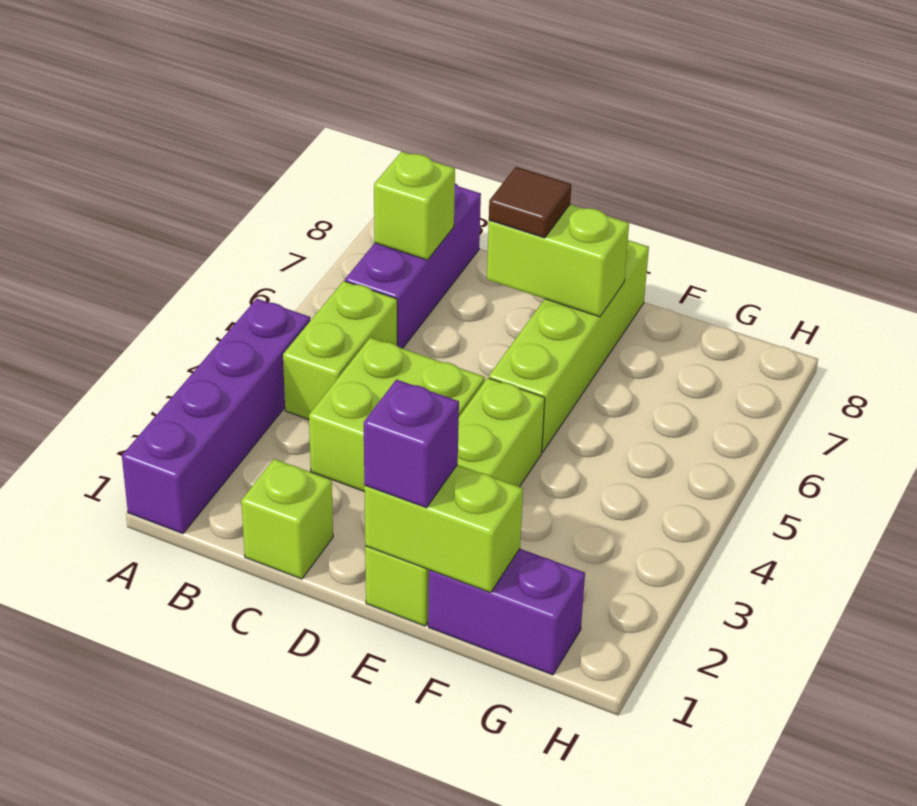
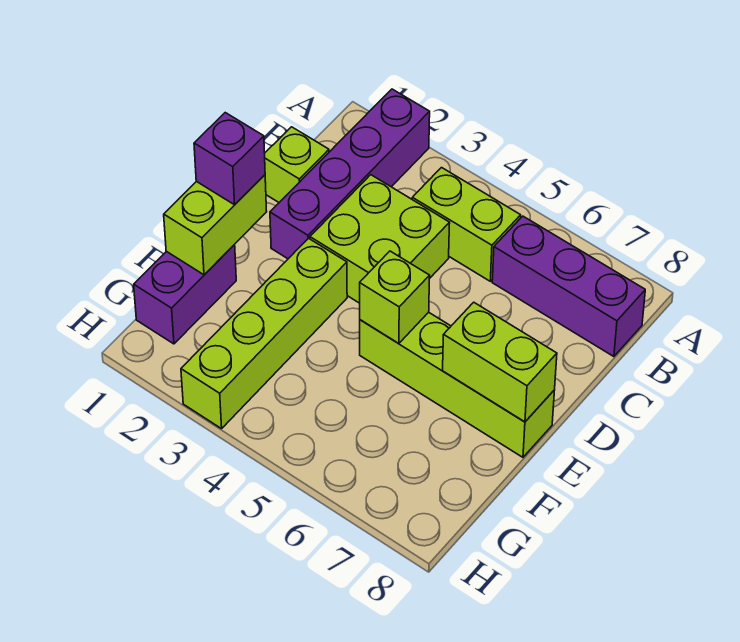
purple brick A1:A4 level 1 -> purple brick A2:D2 level 1
lime brick B7 level 2 -> lime brick E5 level 2
lime brick D7:E7 level 2 -> lime brick E7:E8 level 2
brown tile D7 level 3 -> none
lime brick E1:E4 level 1 -> lime brick E3:H3 level 1

